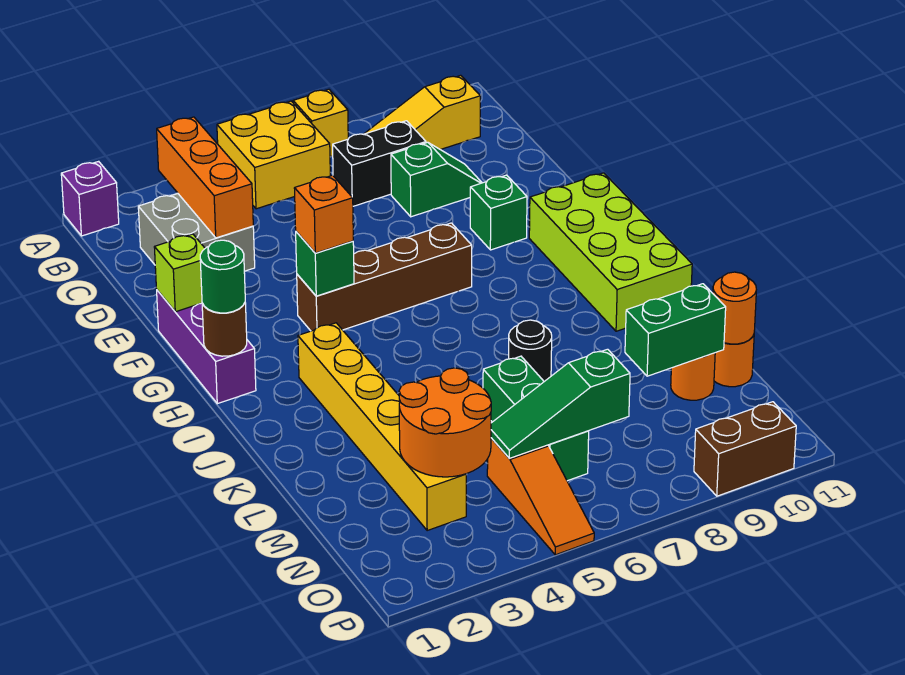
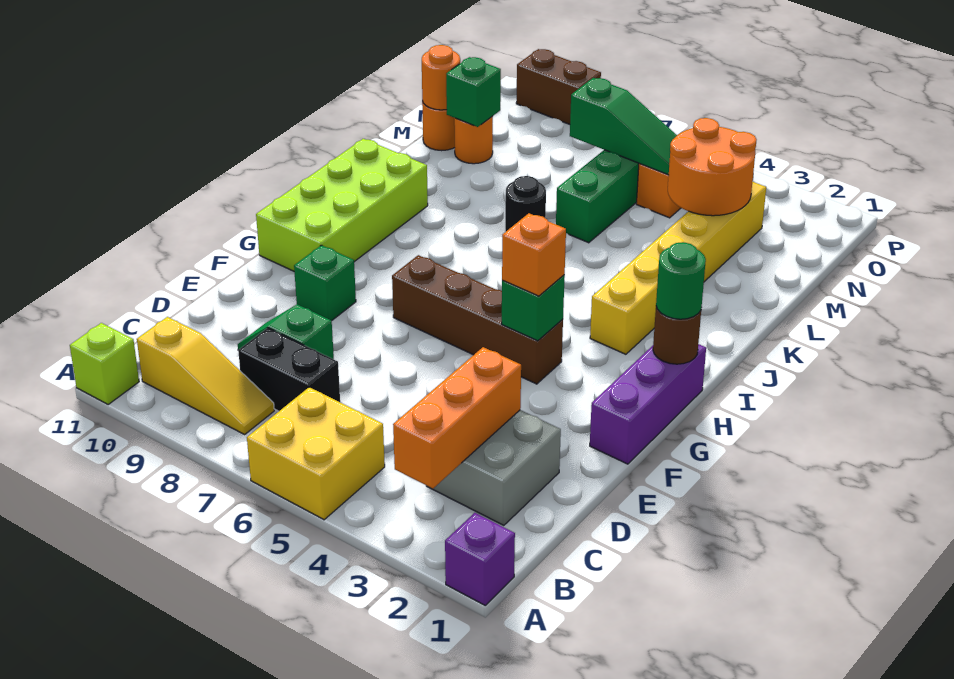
yellow brick A7 level 1 -> none
lime brick F1 level 2 -> lime brick A11 level 1
green brick M9:M10 level 2 -> green brick M10 level 2

